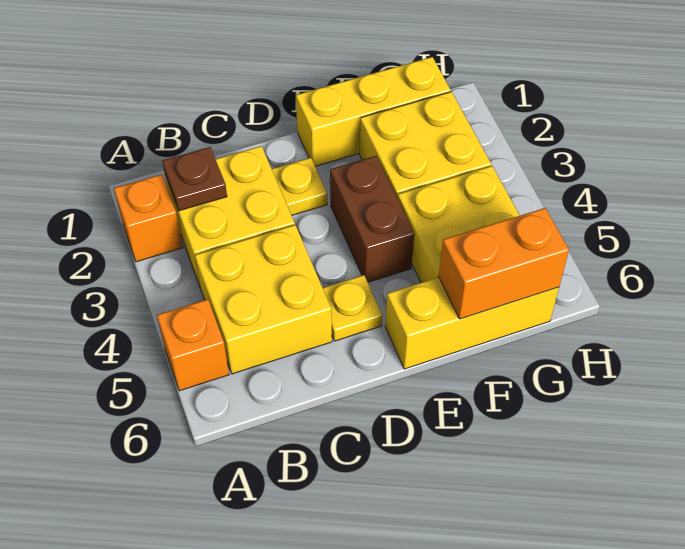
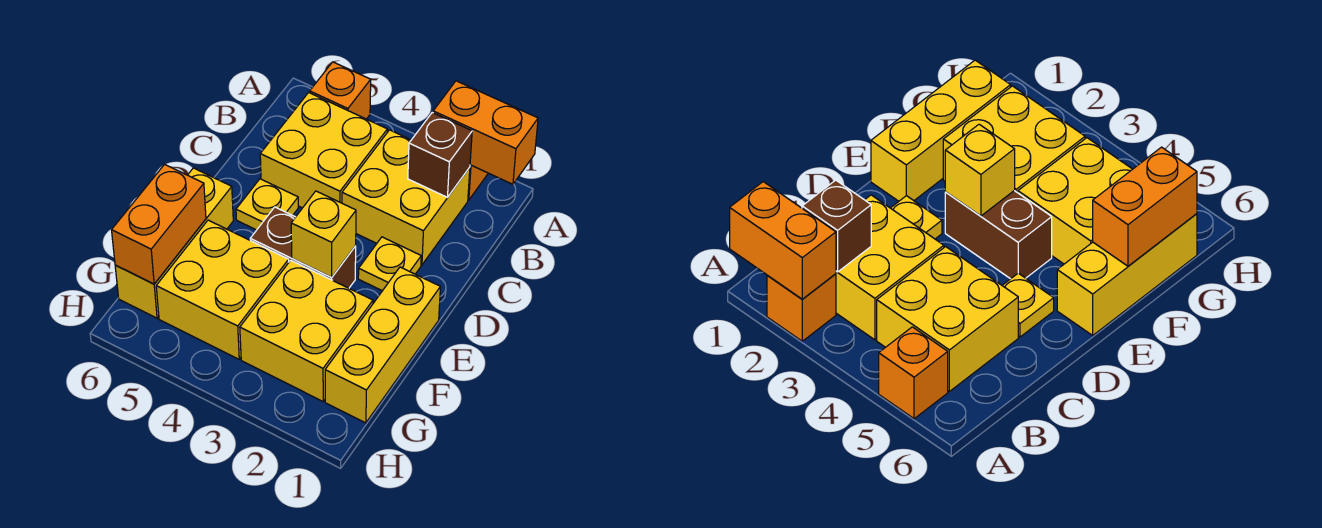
none -> orange brick A1:A2 level 2
brown plate B2 level 2 -> brown brick B2 level 2
none -> yellow brick E3 level 2

